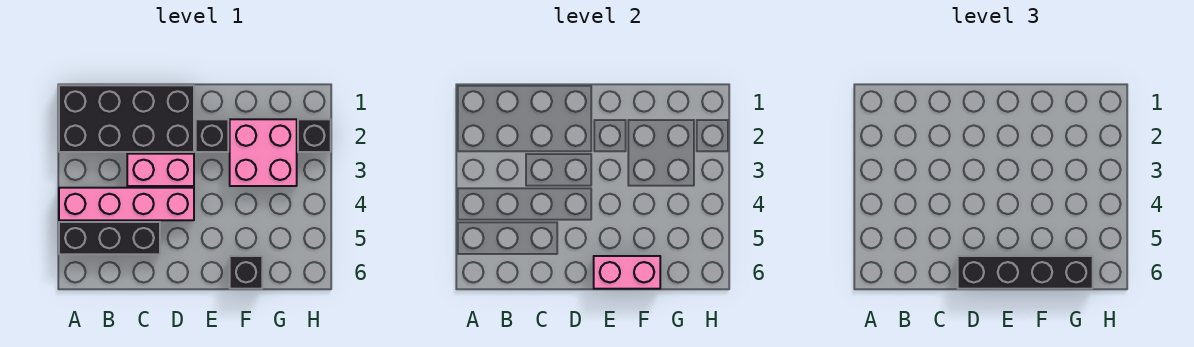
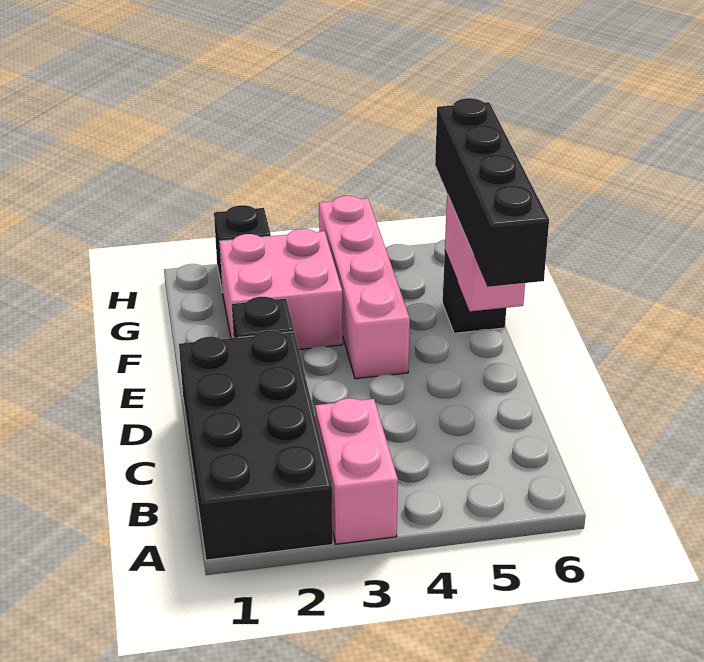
pink brick A4:D4 level 1 -> pink brick E4:H4 level 1
black brick A5:C5 level 1 -> none
pink brick C3:D3 level 1 -> pink brick A3:B3 level 1

